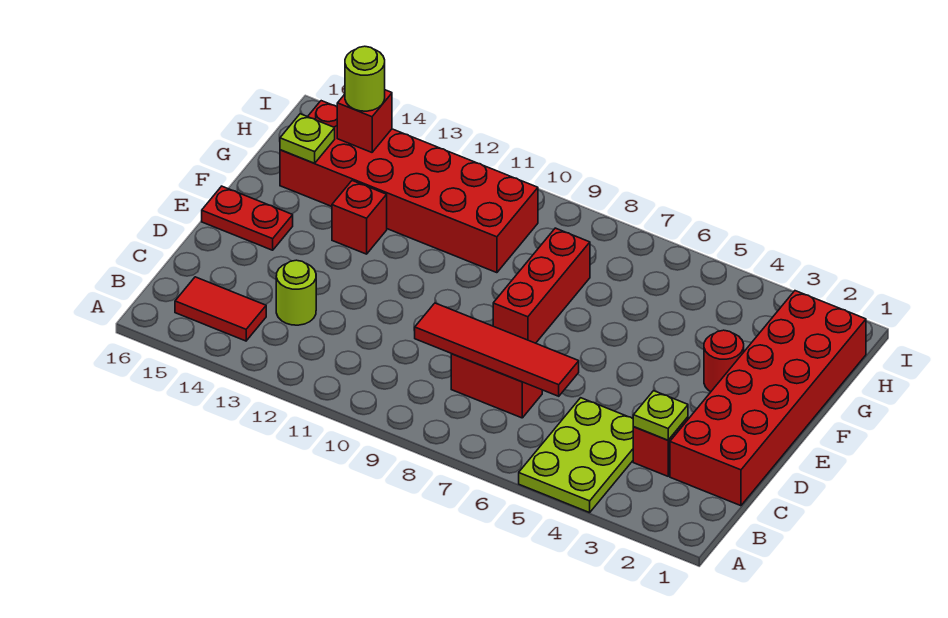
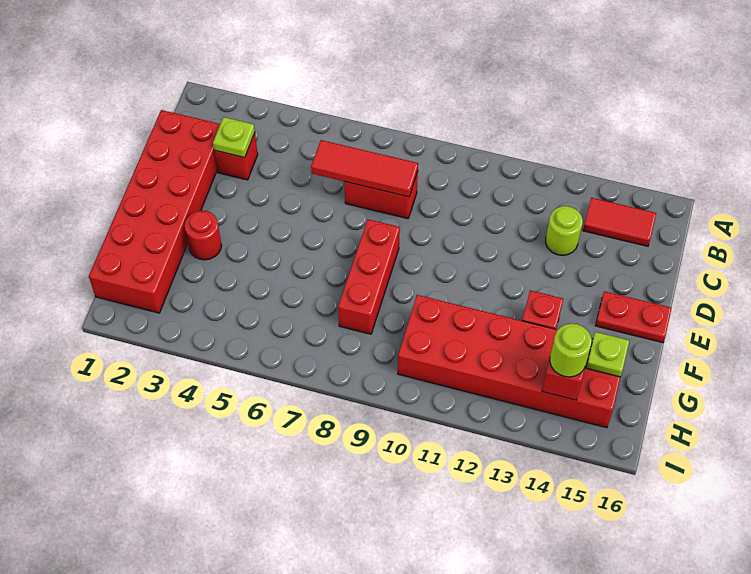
lime plate A4:C5 level 1 -> none
red tile C6:C9 level 2 -> red tile C6:C8 level 2

